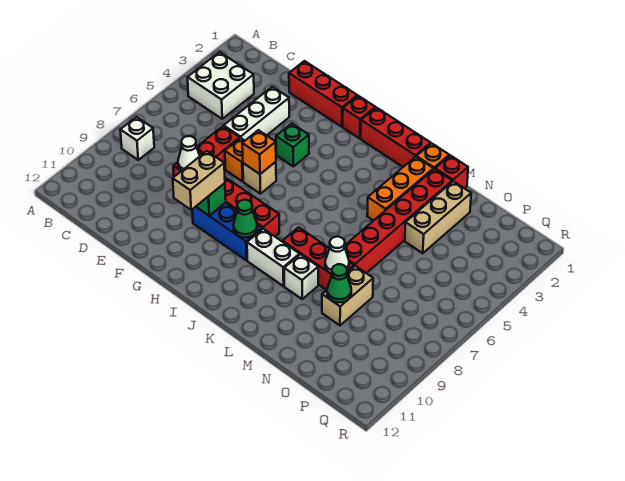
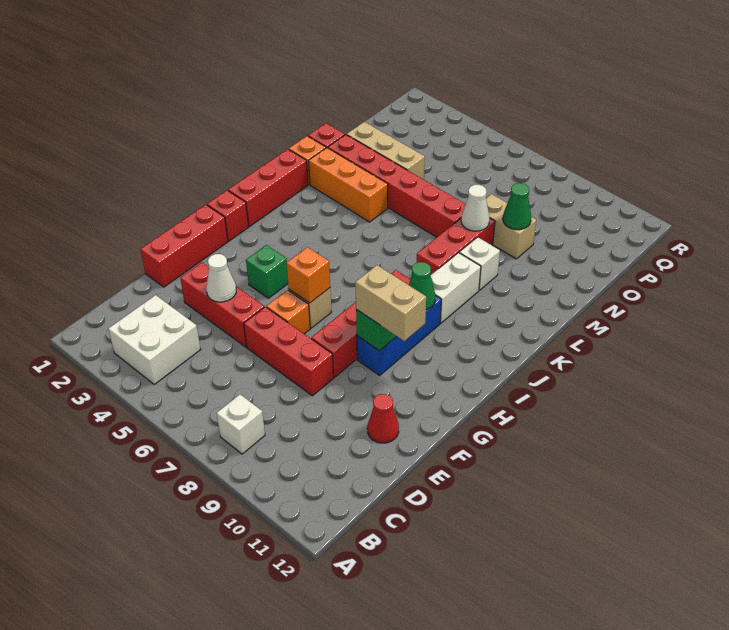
white brick E3:E5 level 1 -> red brick E3:E5 level 1
white cone E8 level 2 -> white cone E4 level 2
none -> red cone E11 level 1

